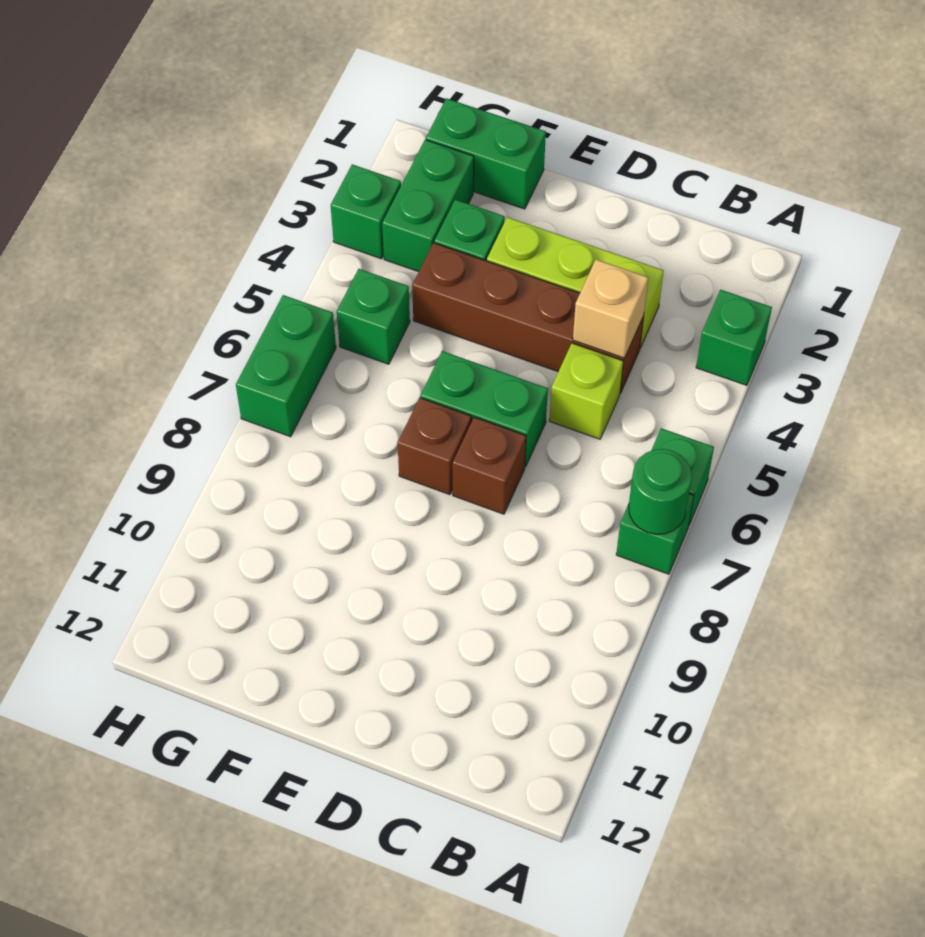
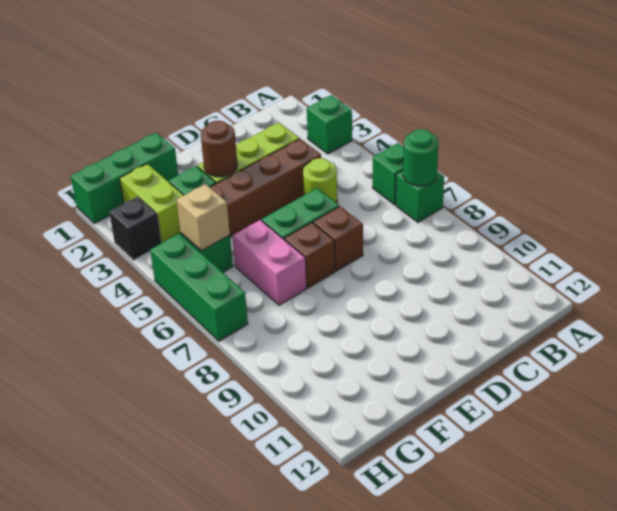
tan brick C4 level 2 -> tan brick G5 level 2
lime brick C5 level 1 -> lime round brick C5 level 1
none -> brown round brick E3 level 2
green brick F1:G1 level 1 -> green brick F1:H1 level 1
none -> pink brick F6:F7 level 1
green brick G2:G3 level 1 -> lime brick G2:G3 level 1
green brick H3 level 1 -> black brick H3 level 1
green brick H6:H7 level 1 -> green brick H5:H7 level 1

